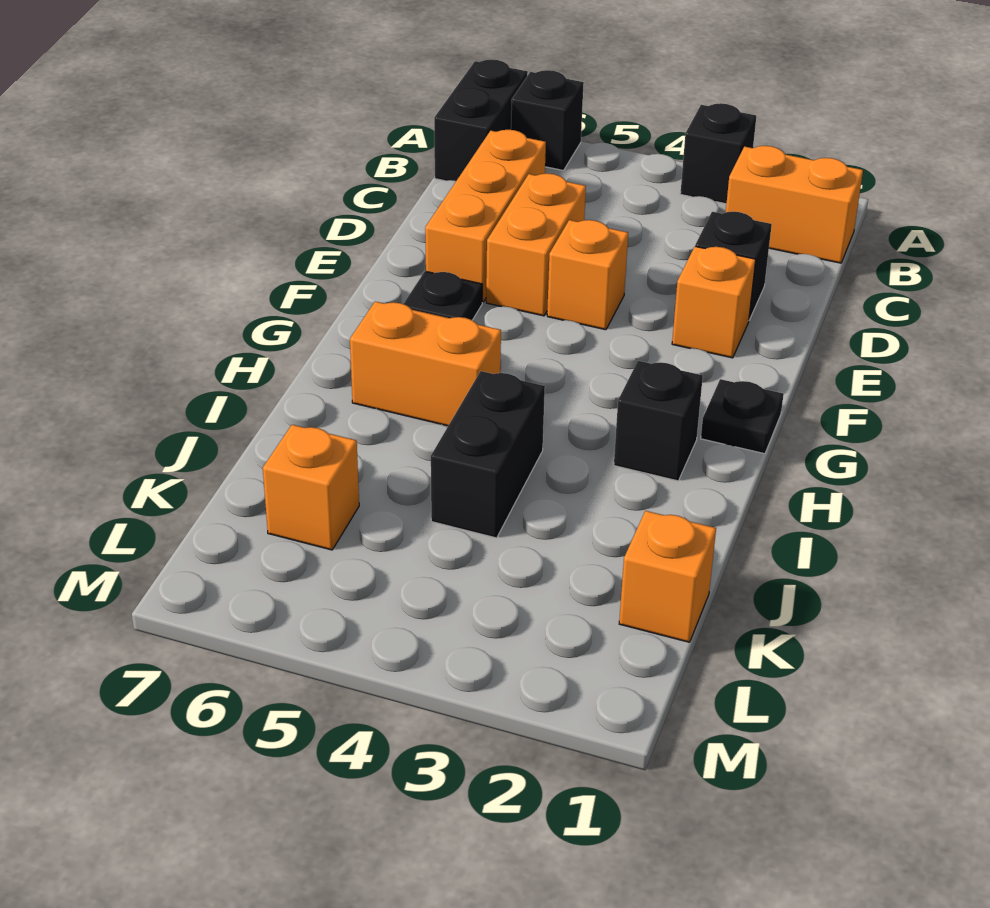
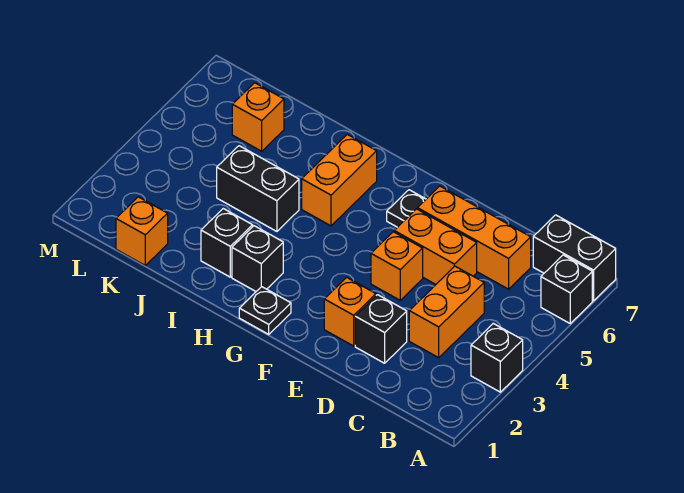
orange brick B1:B2 level 1 -> orange brick C3:C4 level 1
none -> black brick I2 level 1

